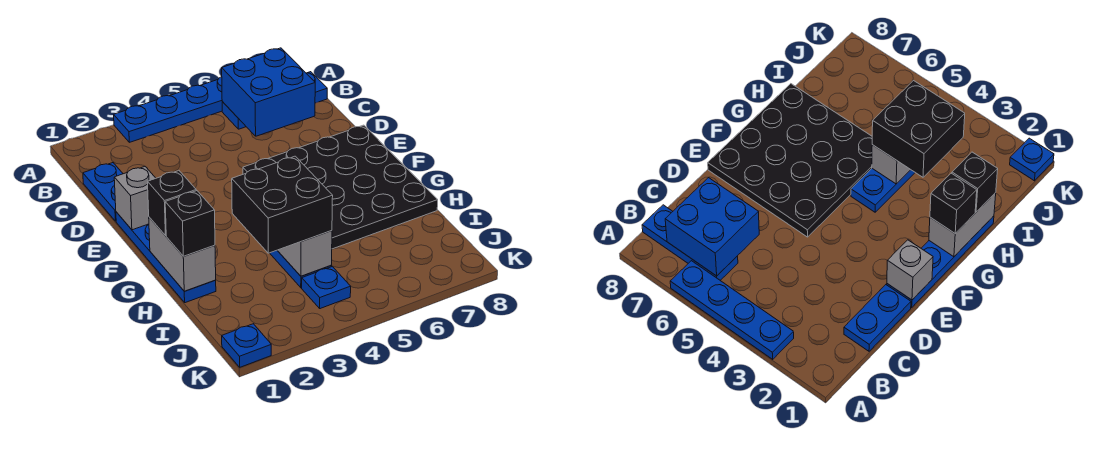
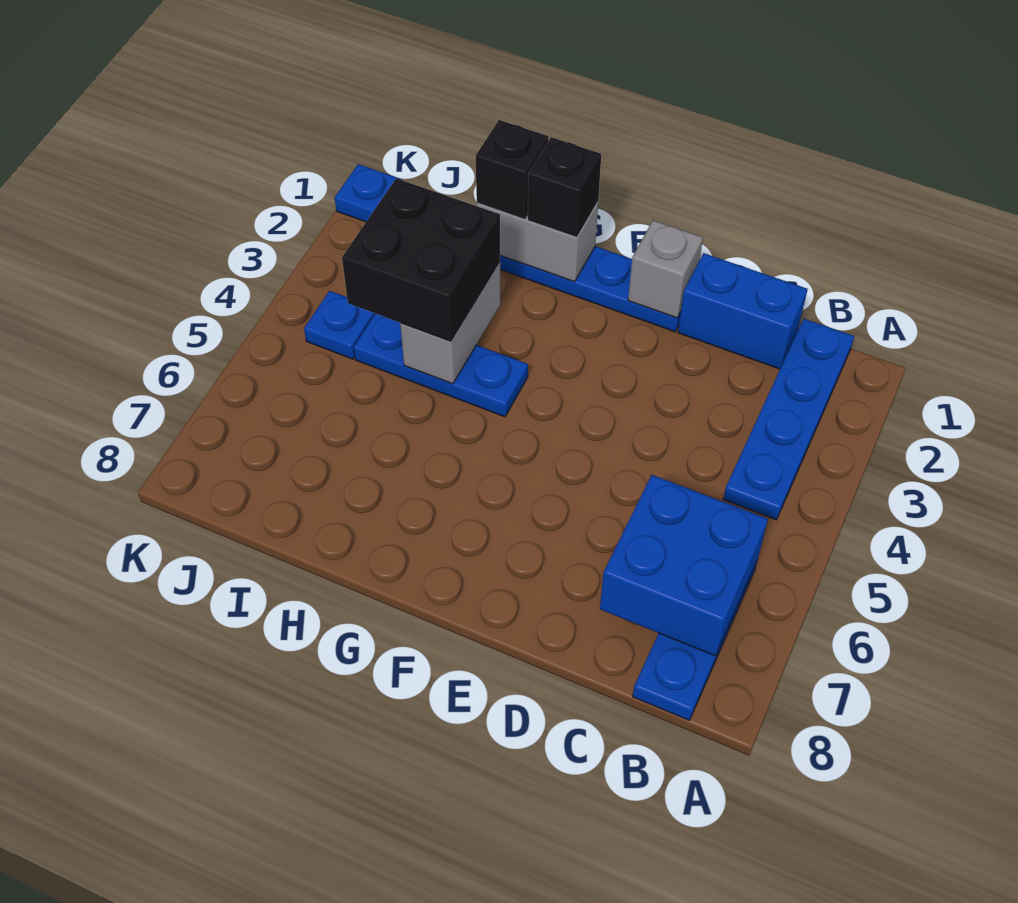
blue plate A3:A6 level 1 -> blue plate B1:B4 level 1
blue plate C1:D1 level 1 -> blue brick C1:D1 level 1
black plate E5:H8 level 1 -> none
grey brick H4:I4 level 2 -> grey brick H3:H4 level 2

